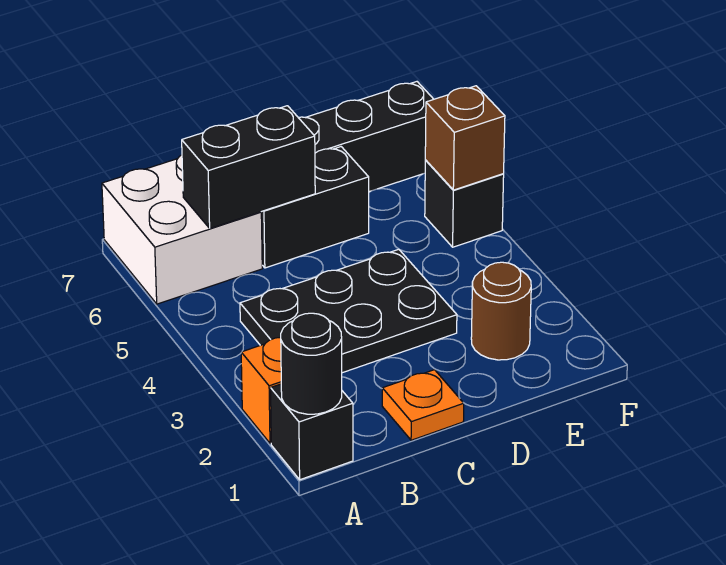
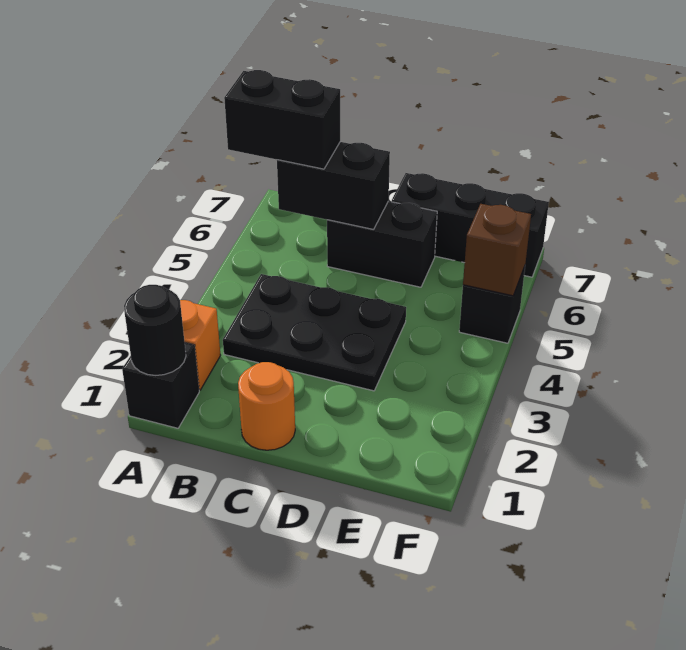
white brick A6:B7 level 1 -> none
none -> black brick A6:B6 level 3
orange plate C1 level 1 -> orange round brick C1 level 1
brown round brick E2 level 1 -> none

